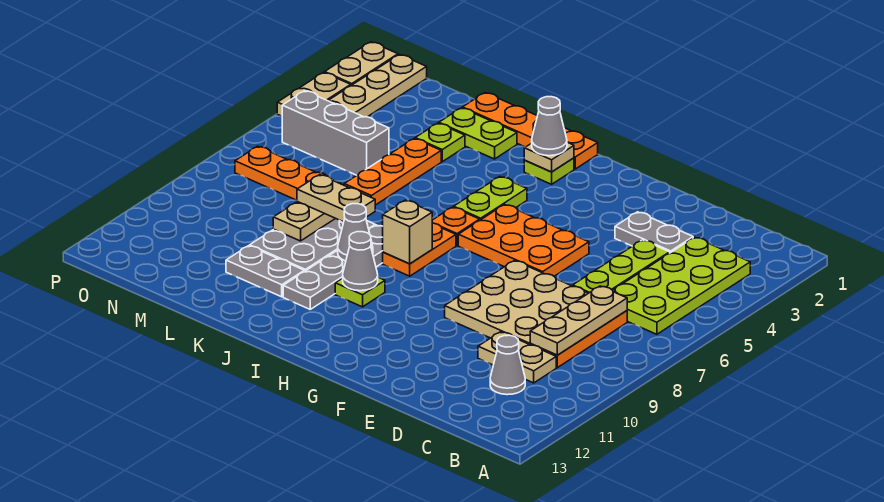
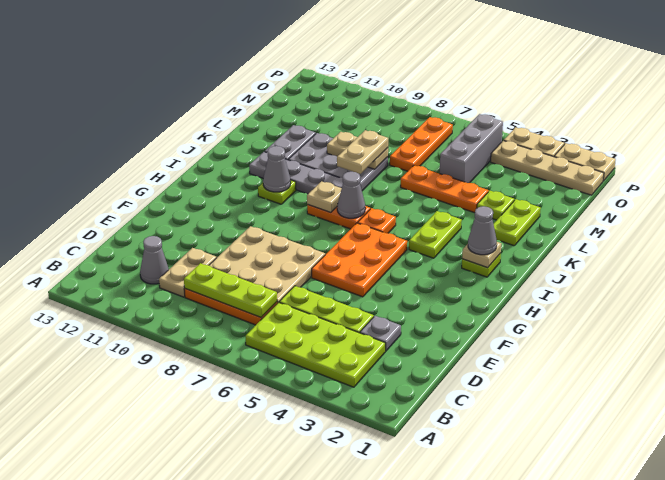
tan plate C7:C9 level 2 -> lime plate C7:C9 level 2
grey plate D3:E3 level 1 -> grey plate D3 level 1
orange plate I1:L1 level 1 -> none
lime plate I4:I5 level 1 -> lime plate I4:J4 level 1
tan brick I8 level 2 -> tan plate I8 level 2
grey cone J9 level 2 -> grey cone I7 level 2

